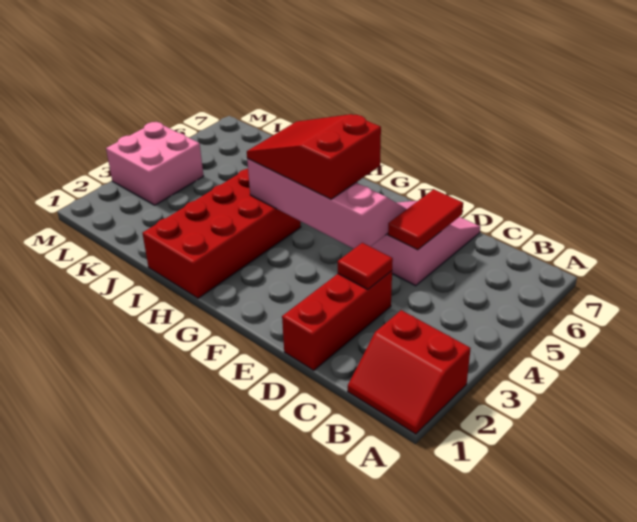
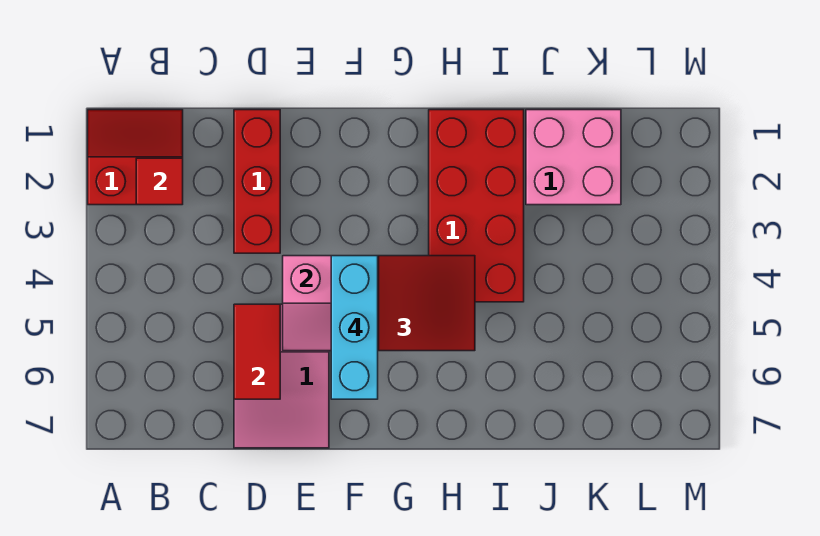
red tile D3 level 2 -> red tile B2 level 2
none -> cyan brick F4:F6 level 4
pink brick L3:M4 level 1 -> pink brick J1:K2 level 1

